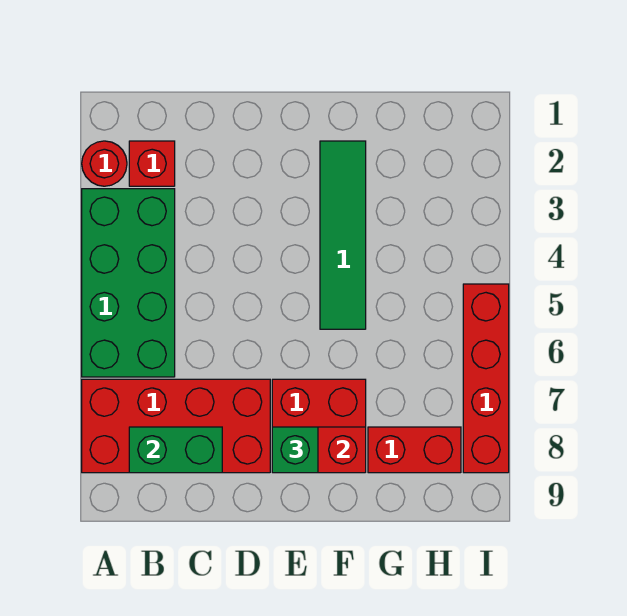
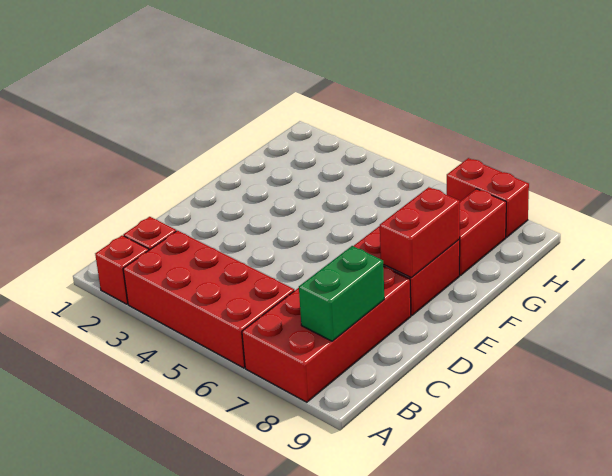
red round brick A2 level 1 -> red brick A2 level 1
green brick A3:B6 level 1 -> red brick A3:B6 level 1
green brick E8 level 3 -> none
green tile F2:F5 level 1 -> none
red brick I5:I8 level 1 -> red brick I7:I8 level 1

